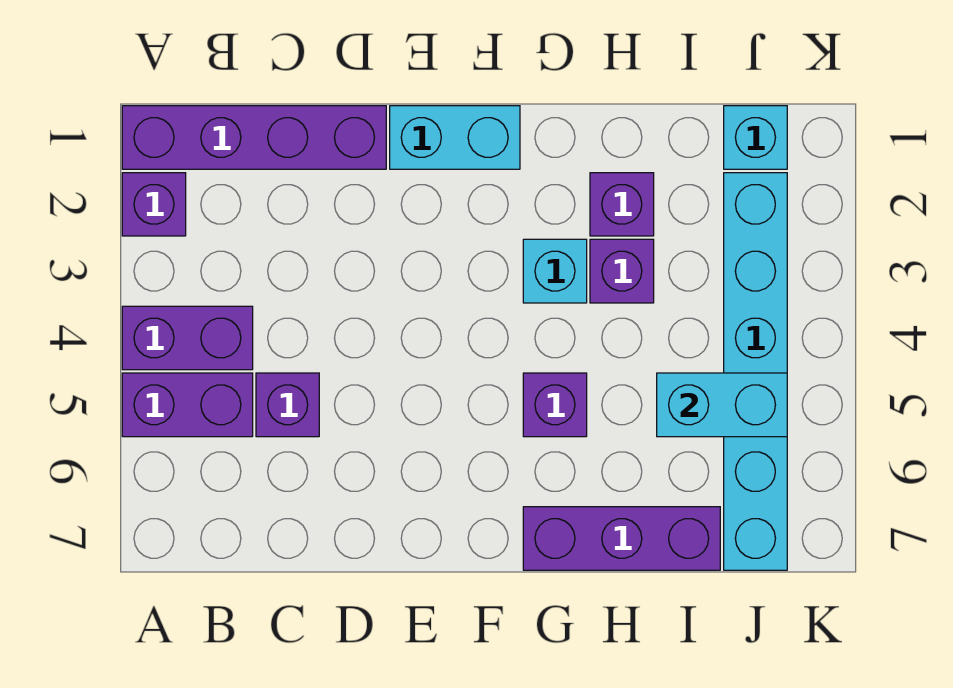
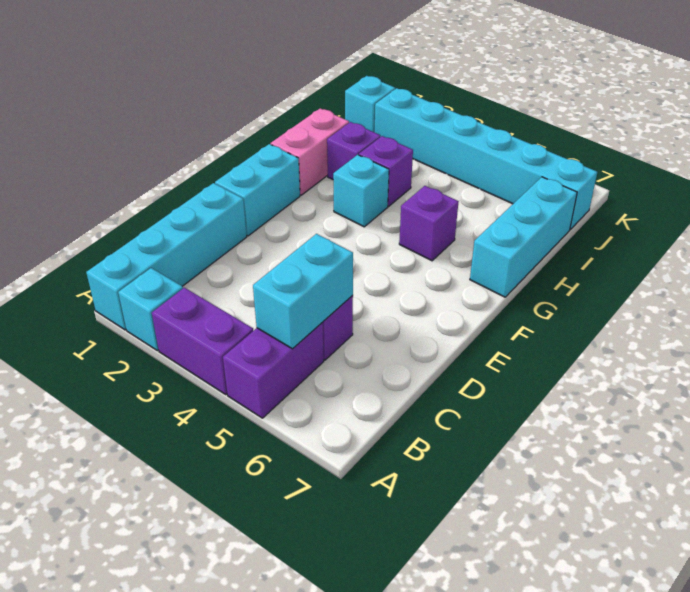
purple brick A1:D1 level 1 -> cyan brick A1:D1 level 1
purple brick A2 level 1 -> cyan brick A2 level 1
purple brick A4:B4 level 1 -> purple brick A3:A4 level 1
none -> pink brick G1:H1 level 1
purple brick G7:I7 level 1 -> cyan brick G7:I7 level 1
cyan brick I5:J5 level 2 -> cyan brick B5:C5 level 2

